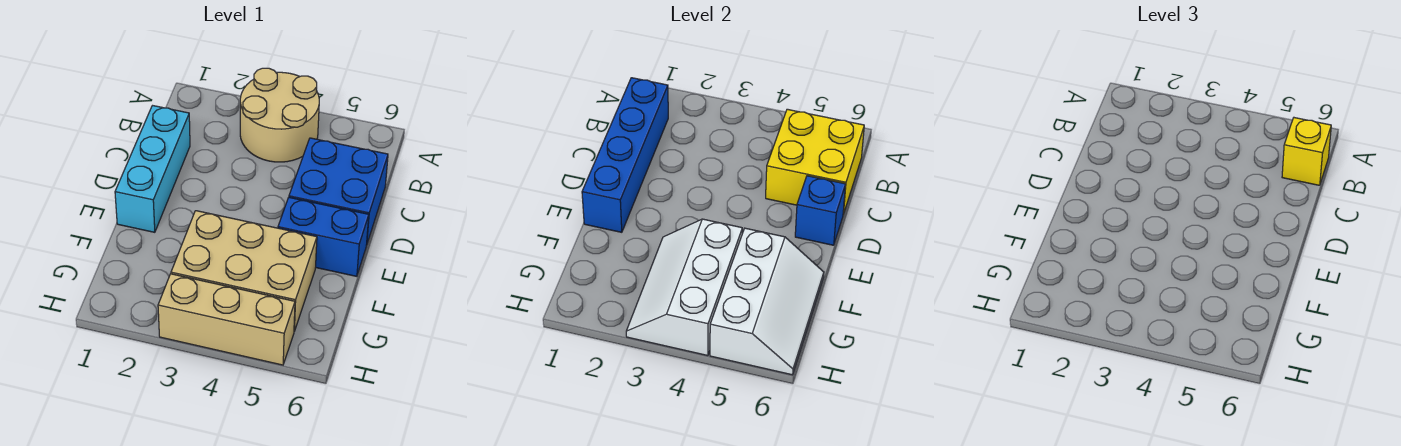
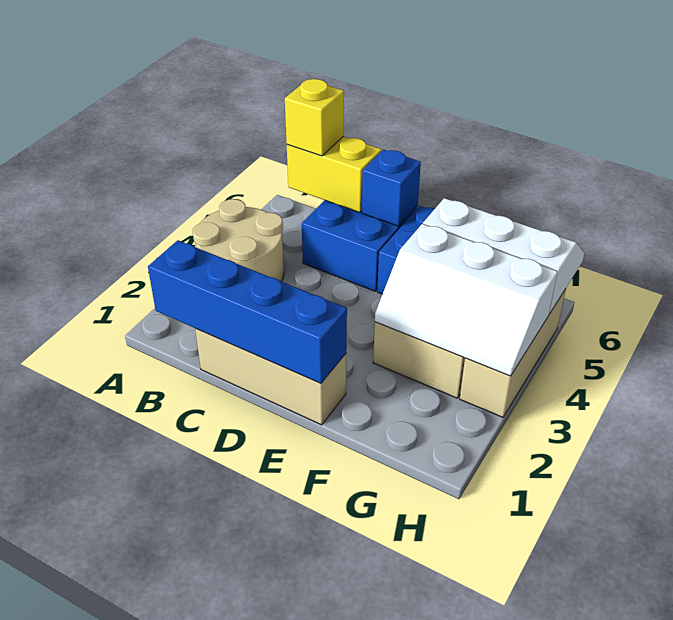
yellow brick B5:C6 level 2 -> yellow brick B6:C6 level 2
cyan brick C1:E1 level 1 -> tan brick C1:E1 level 1

